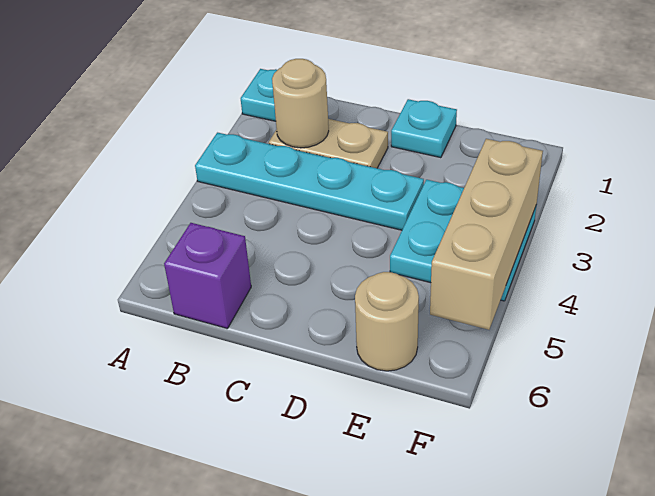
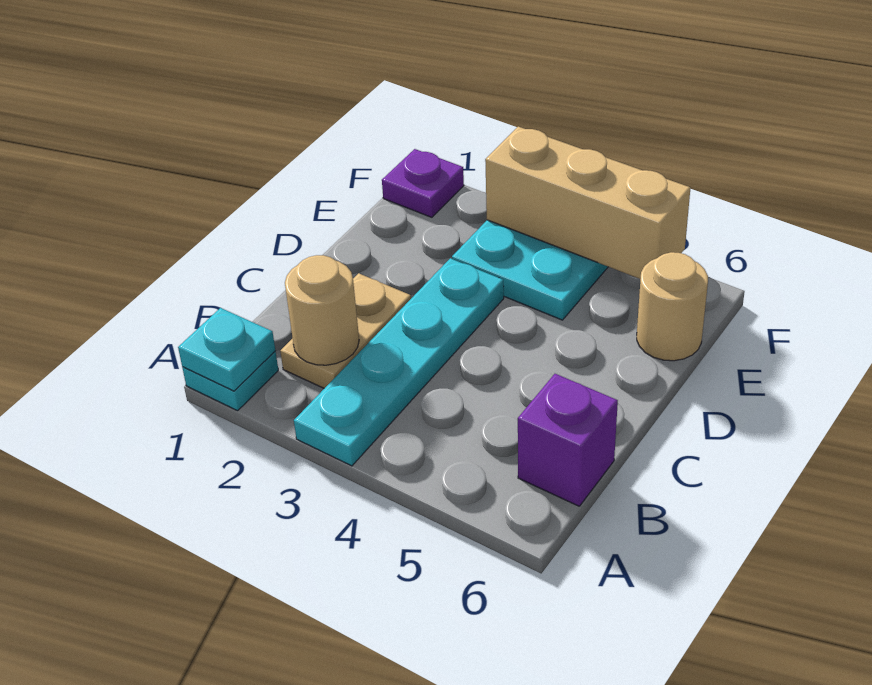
cyan plate D1 level 1 -> cyan plate A1 level 2
none -> purple plate F1 level 1

